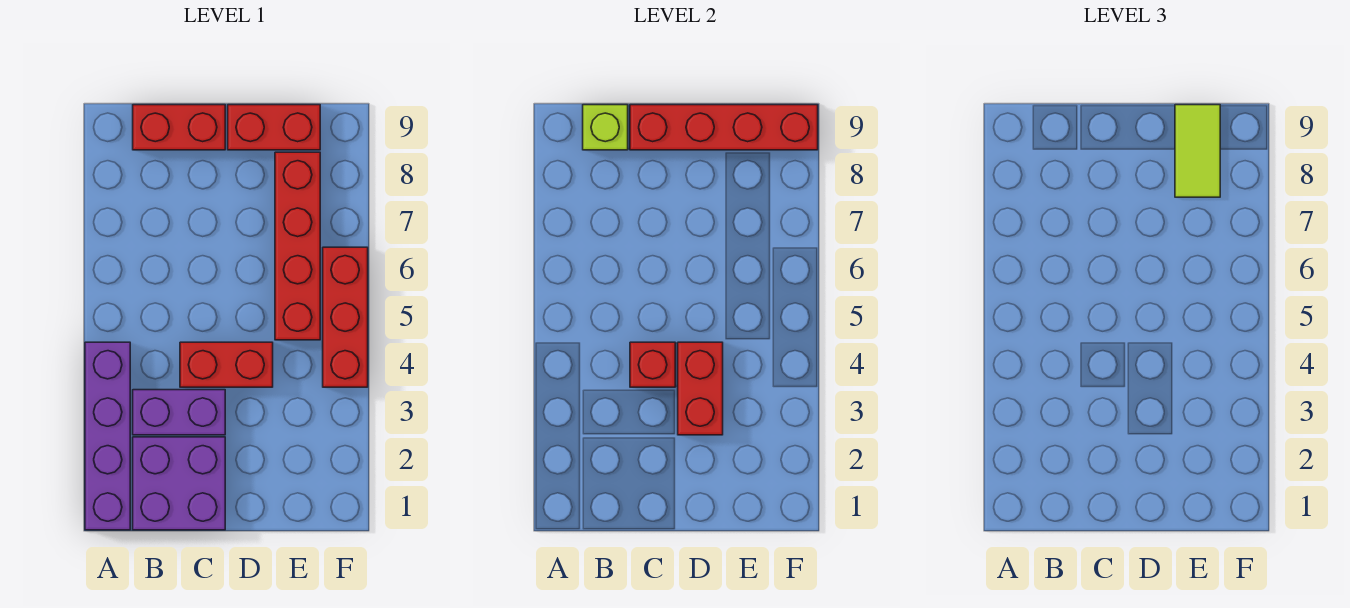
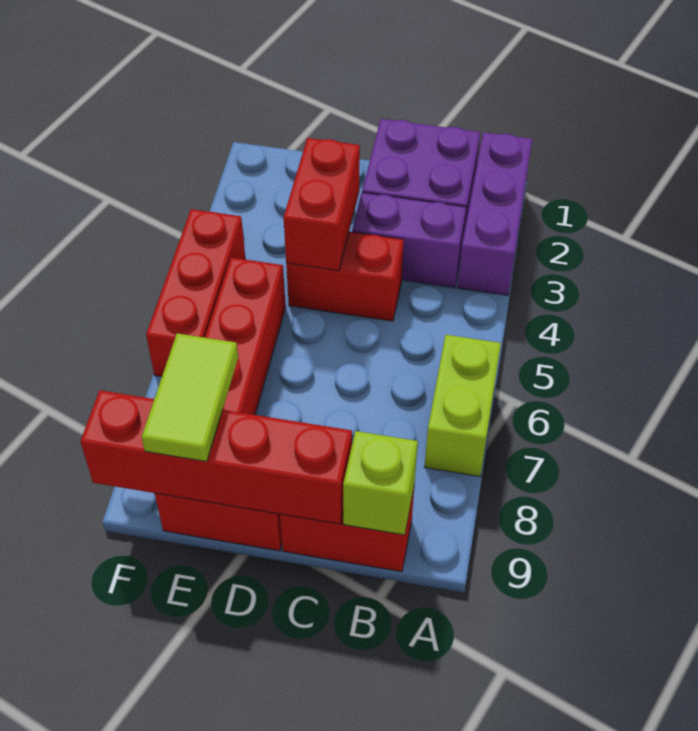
purple brick A1:A4 level 1 -> purple brick A1:A3 level 1
none -> lime brick A6:A7 level 1
red brick C4 level 2 -> none

